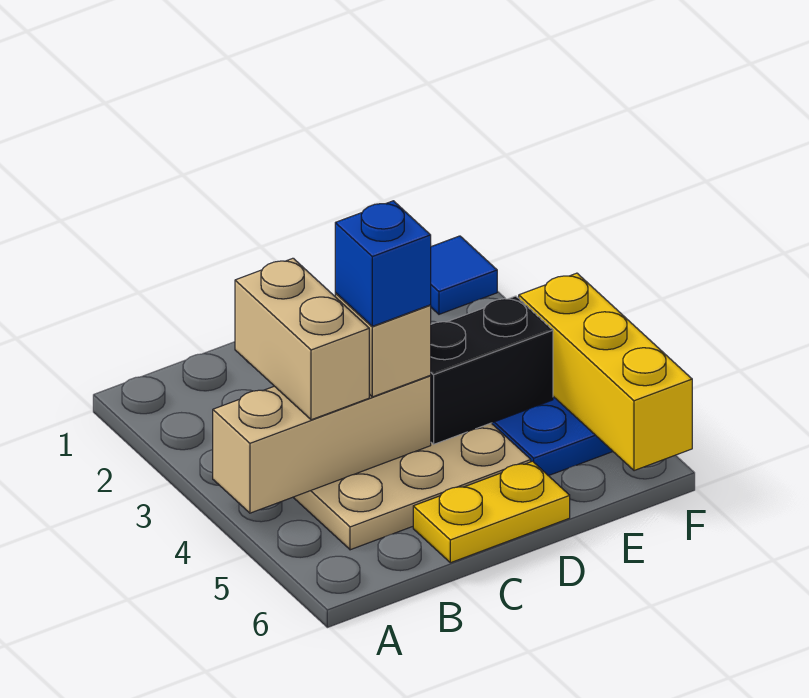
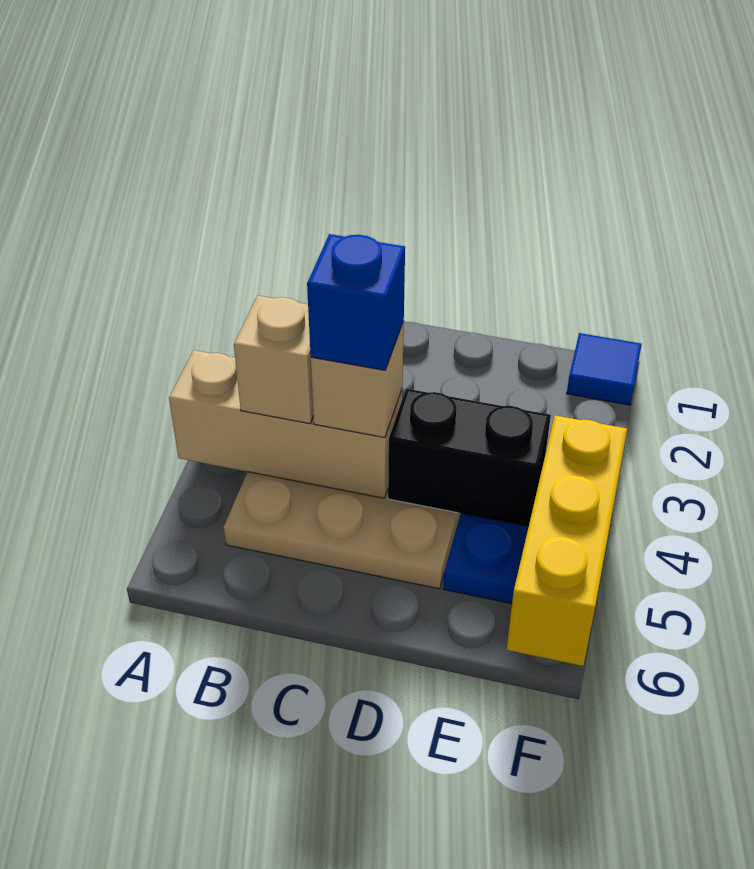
tan brick B3:B4 level 3 -> tan brick B4 level 3
yellow plate C6:D6 level 1 -> none

